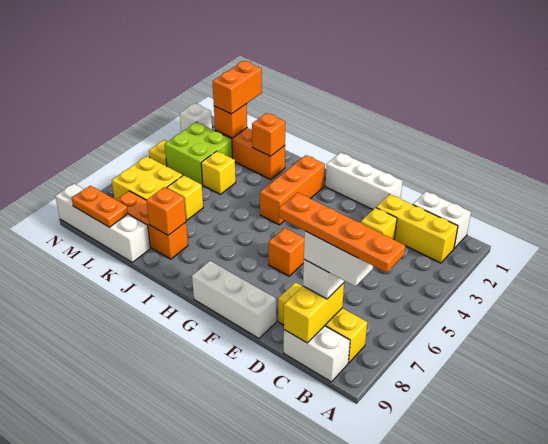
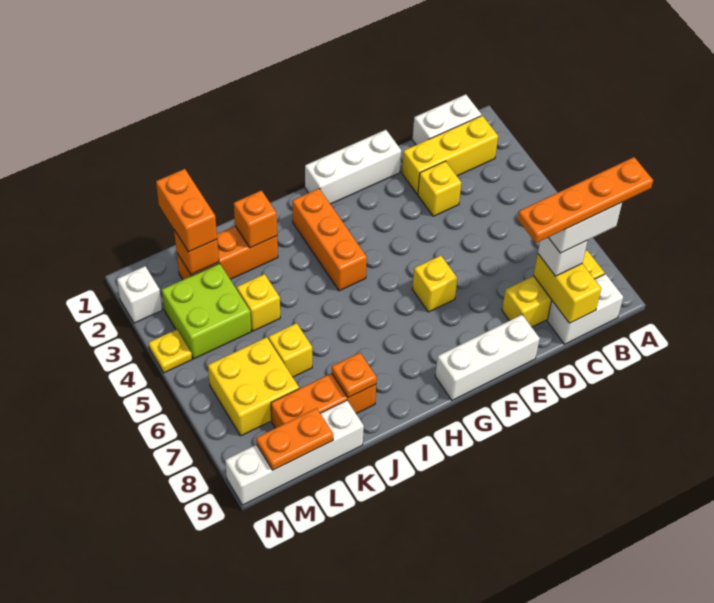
orange brick F6 level 1 -> yellow brick F6 level 1
orange brick J8 level 2 -> orange plate J8 level 2

